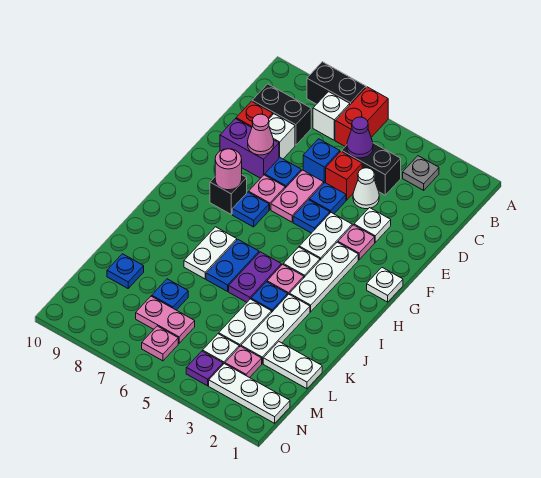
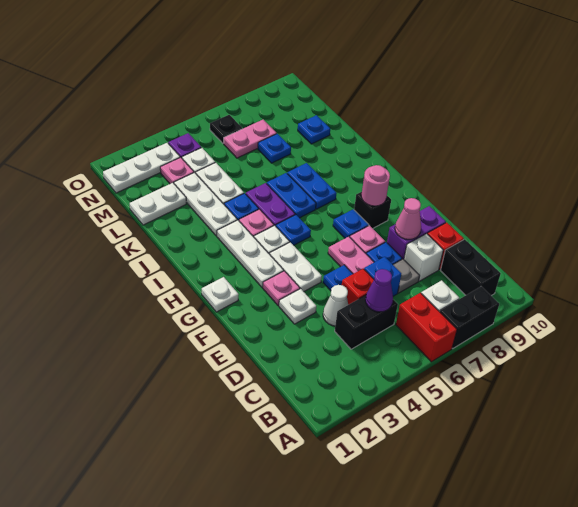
grey plate B3 level 1 -> grey plate D7 level 1
black brick C8:C9 level 1 -> black brick B9:C9 level 1
blue plate F5 level 1 -> blue plate H5 level 1
white plate I7:J7 level 1 -> blue plate I7:J7 level 1
pink plate N6 level 1 -> black plate N6 level 1

